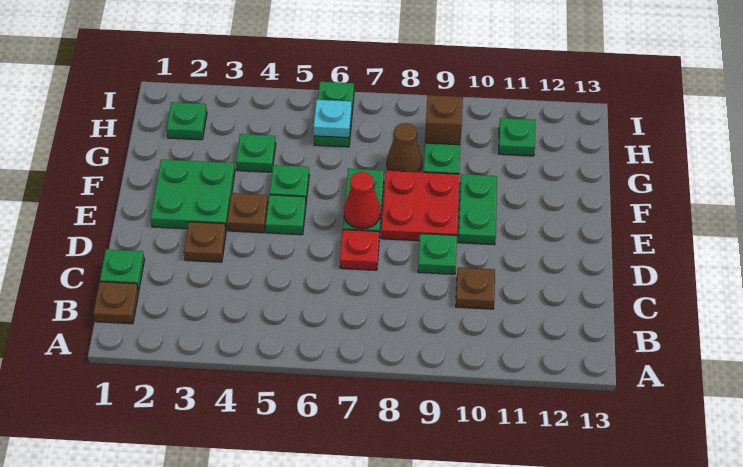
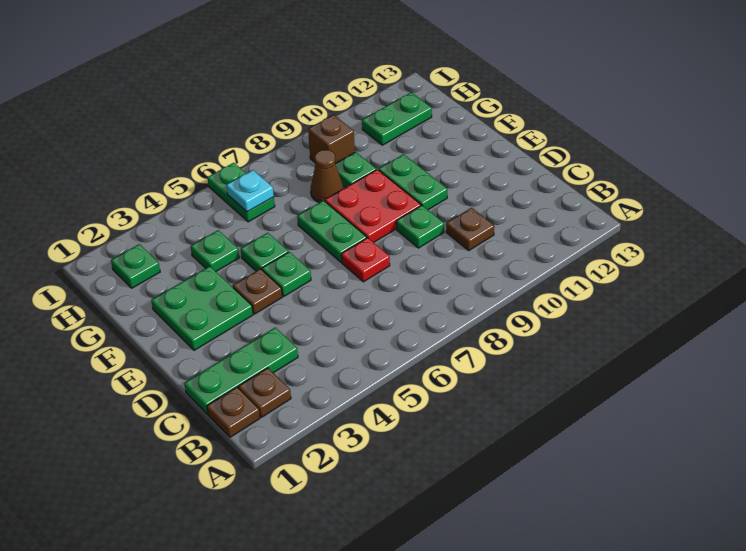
green plate C1 level 1 -> green plate C1:C3 level 1
brown plate D3 level 1 -> brown plate B2 level 1
red cone E7 level 2 -> none
green plate H11 level 1 -> green plate H11:H12 level 1

